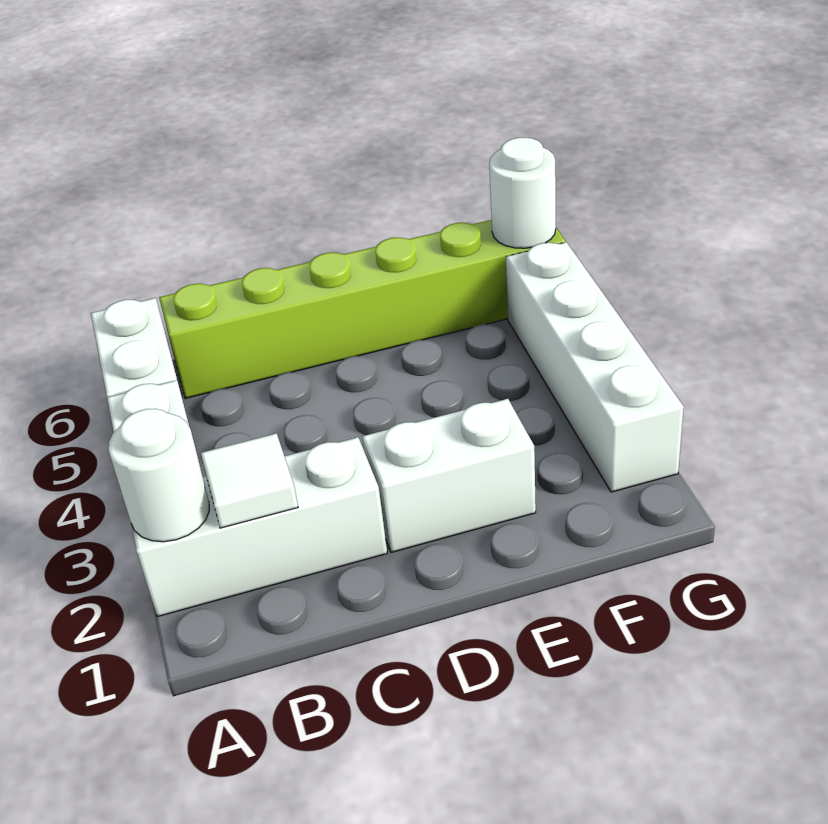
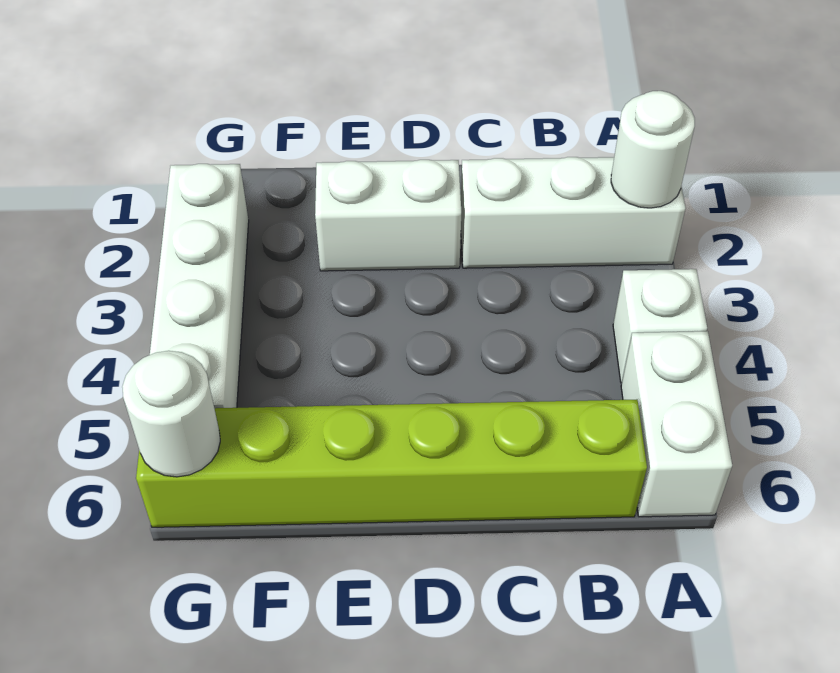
white tile B2 level 2 -> none

